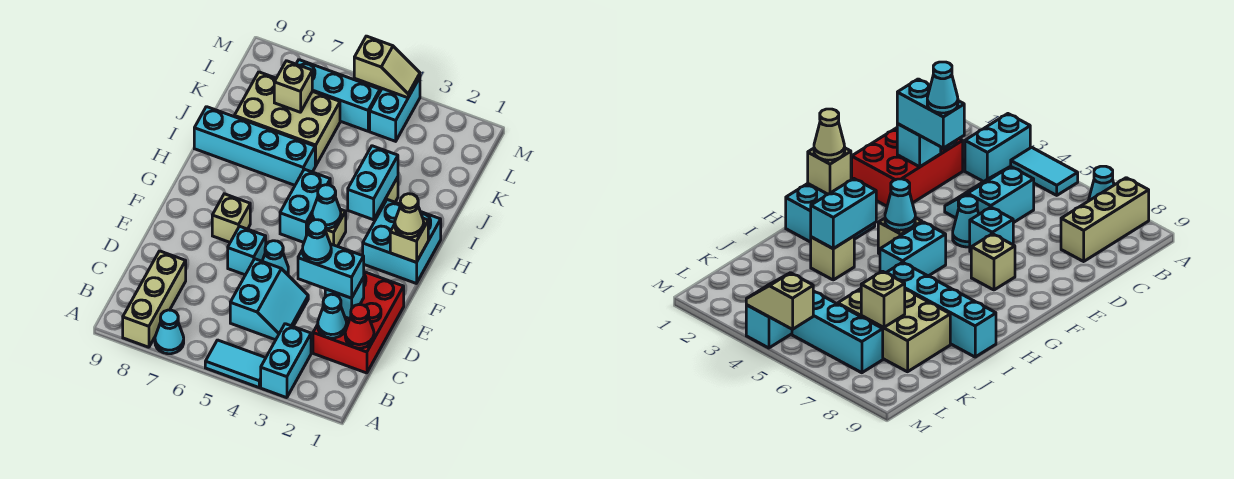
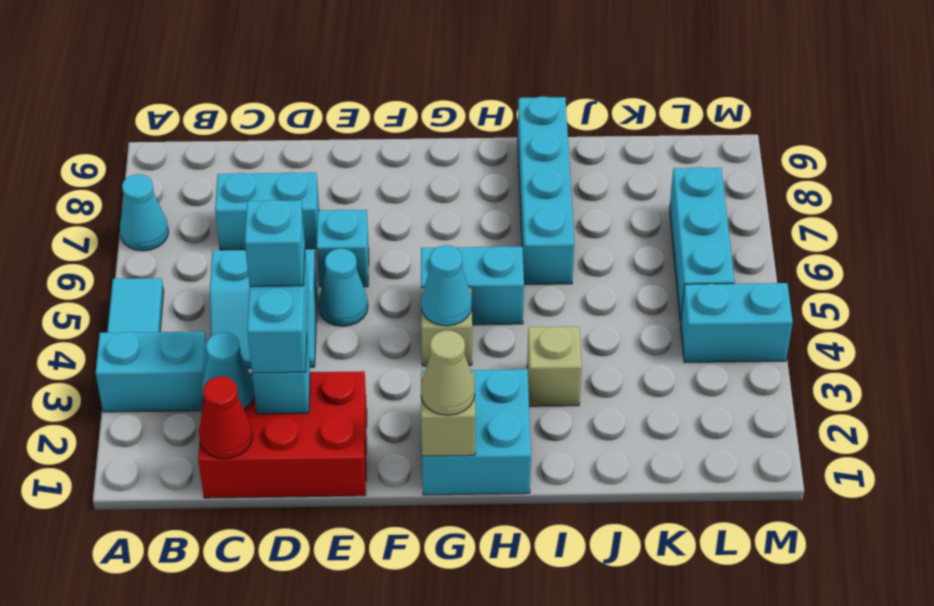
tan brick A8:C8 level 1 -> none
cyan cone D3 level 4 -> cyan brick D3 level 4
tan brick F7 level 1 -> none
cyan brick H3:I3 level 2 -> cyan brick C7:D7 level 1
tan brick J6:K8 level 1 -> none
tan brick K7 level 2 -> none
tan slope M4:M5 level 2 top 5 -> none

